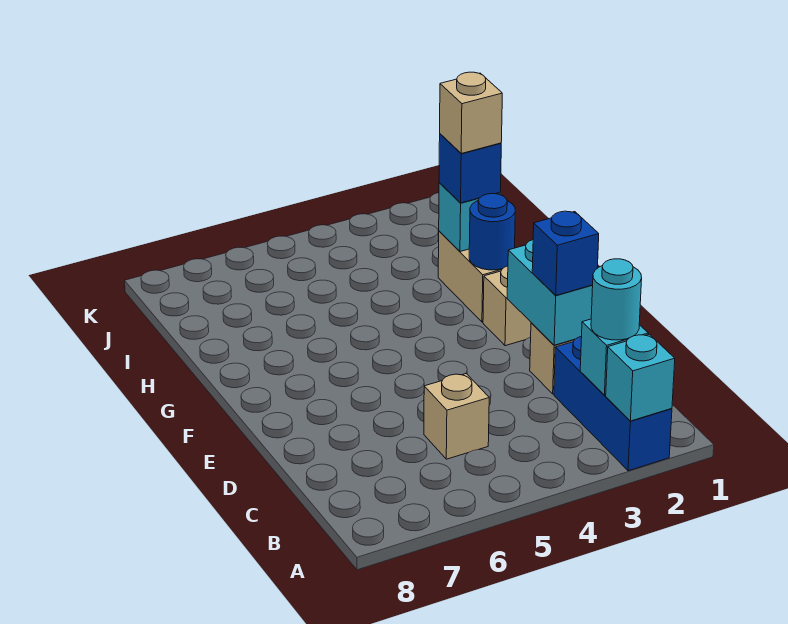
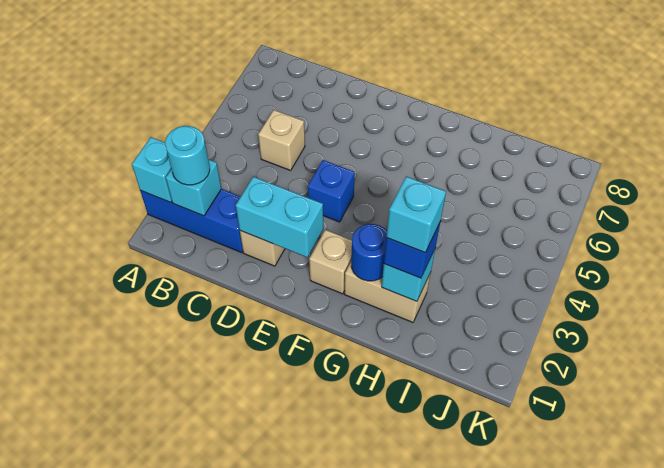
blue brick D2 level 3 -> blue brick E4 level 1
tan brick H2 level 4 -> cyan brick H2 level 4

